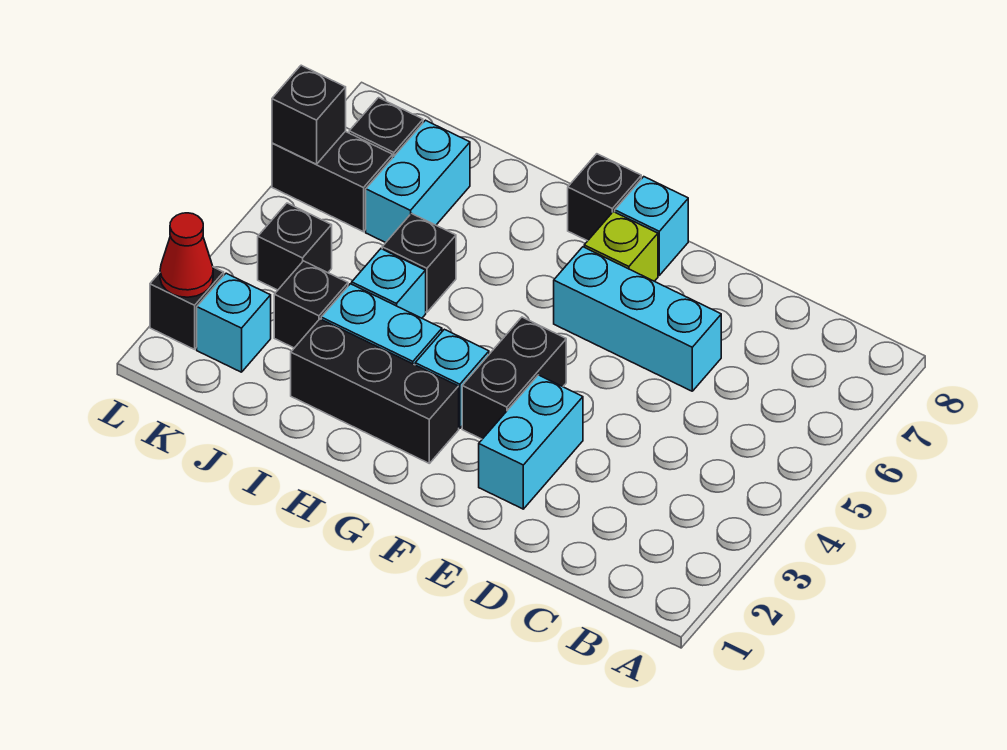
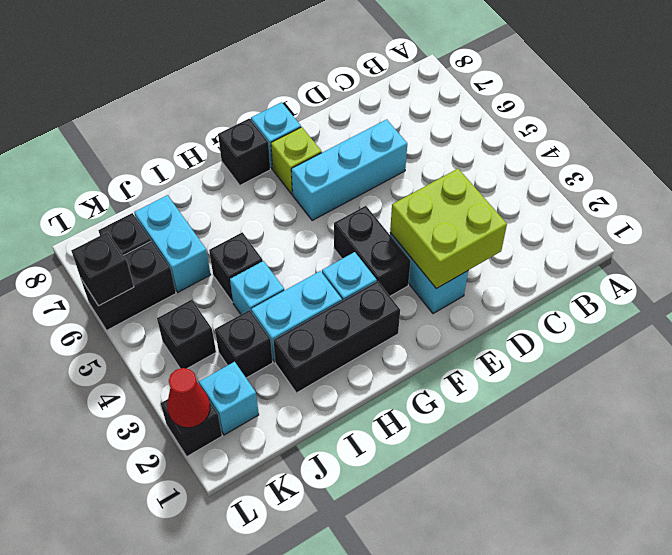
none -> lime brick D2:E3 level 2

